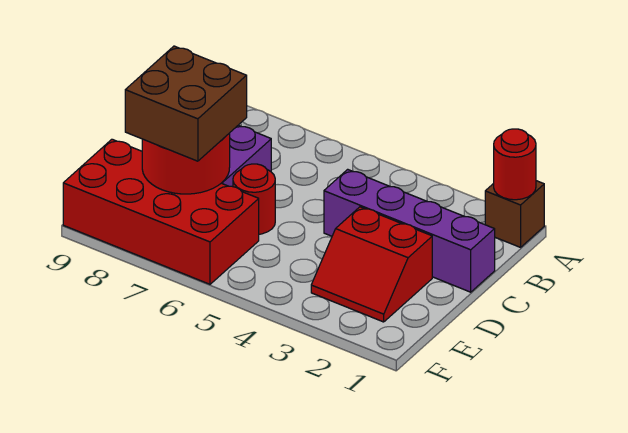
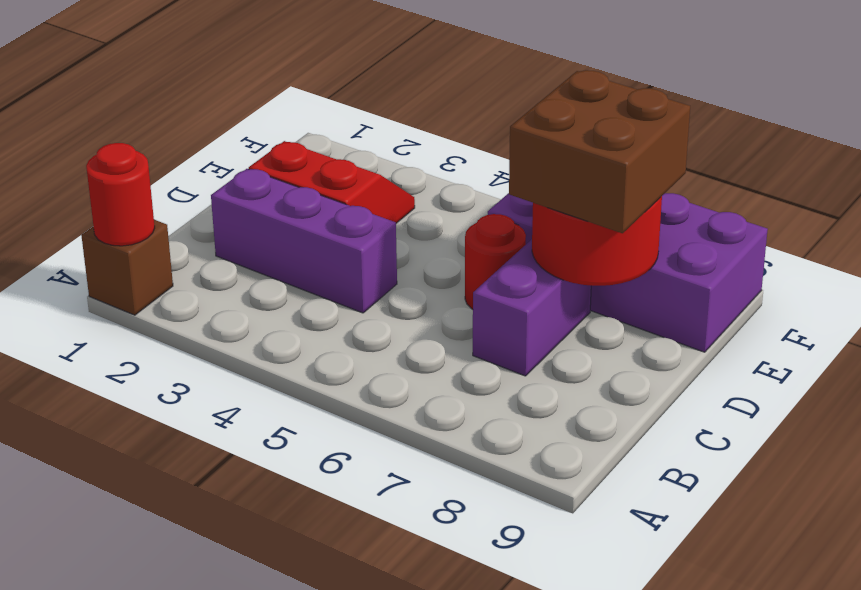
purple brick C1:C4 level 1 -> purple brick C2:C4 level 1
red brick E6:F9 level 1 -> purple brick E6:F9 level 1

